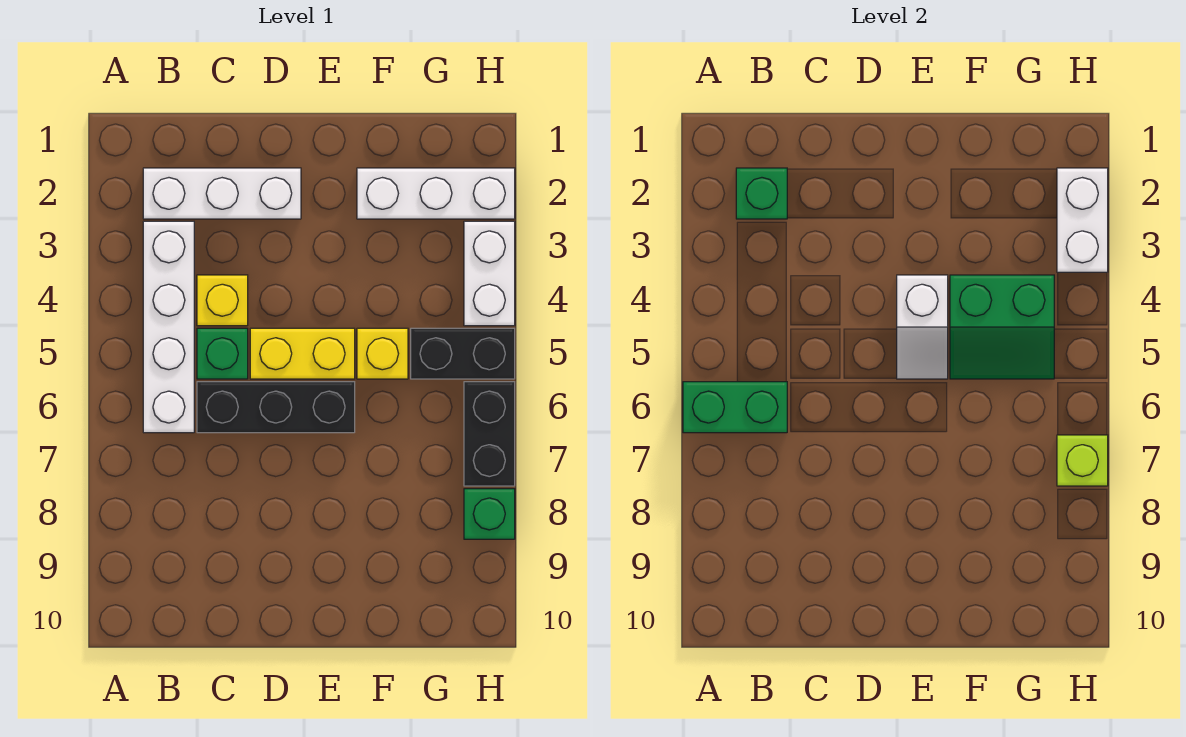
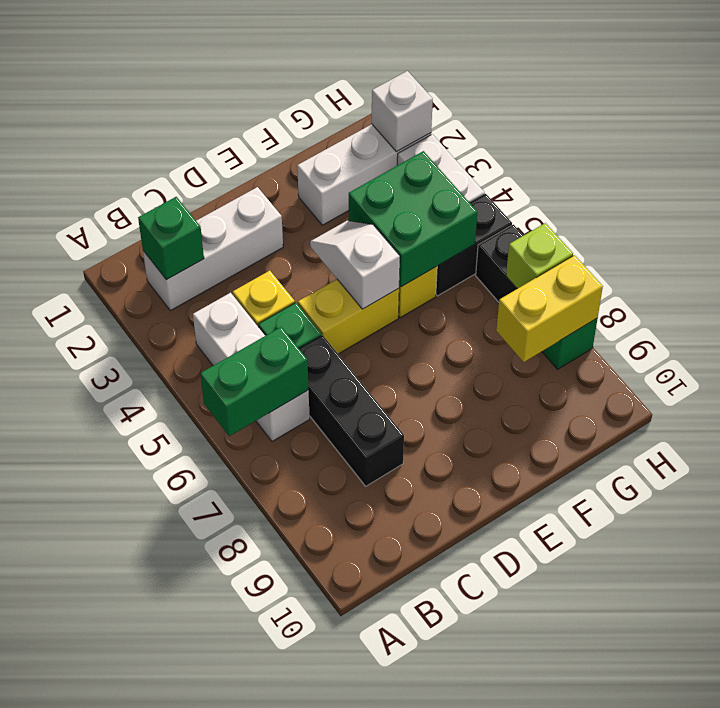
white brick B3:B6 level 1 -> white brick B4:B6 level 1
black brick C6:E6 level 1 -> black brick C6:C8 level 1
white slope E4:E5 level 2 top 4 -> white slope E4:E5 level 2 top 5
green slope F4:G5 level 2 top 4 -> green brick F4:G5 level 2
none -> yellow brick G8:H8 level 2
white brick H2:H3 level 2 -> white brick H2 level 2

